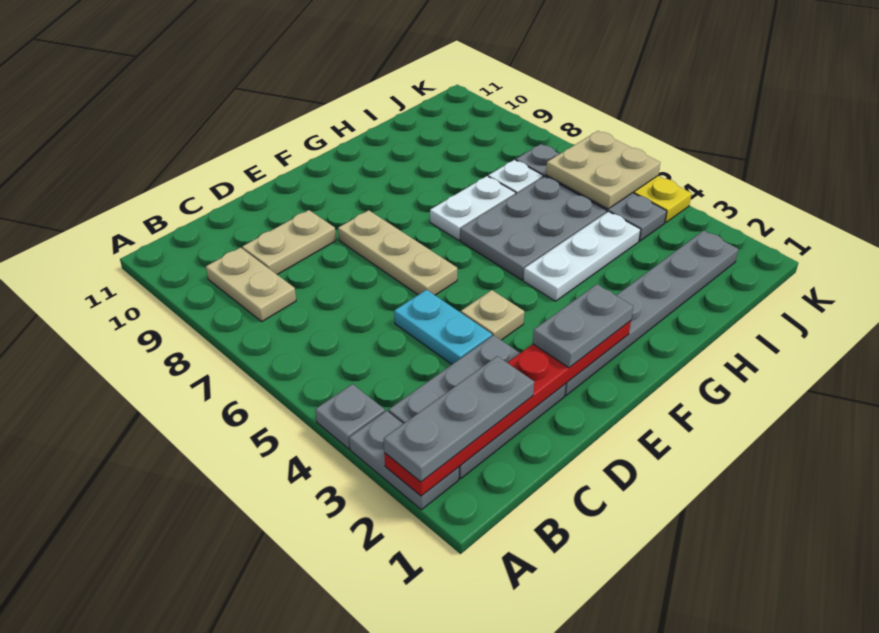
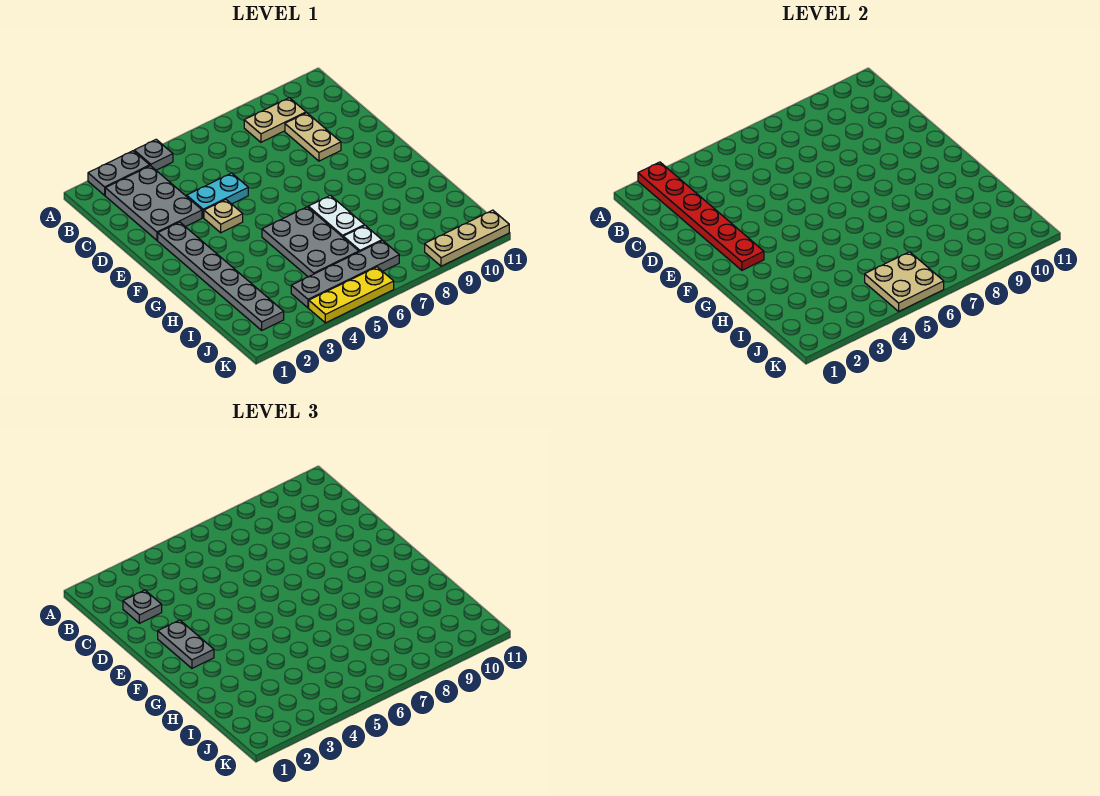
grey plate A2:C2 level 3 -> grey plate C2 level 3
tan plate E6:E8 level 1 -> tan plate K9:K11 level 1
white plate G4:I4 level 1 -> none

